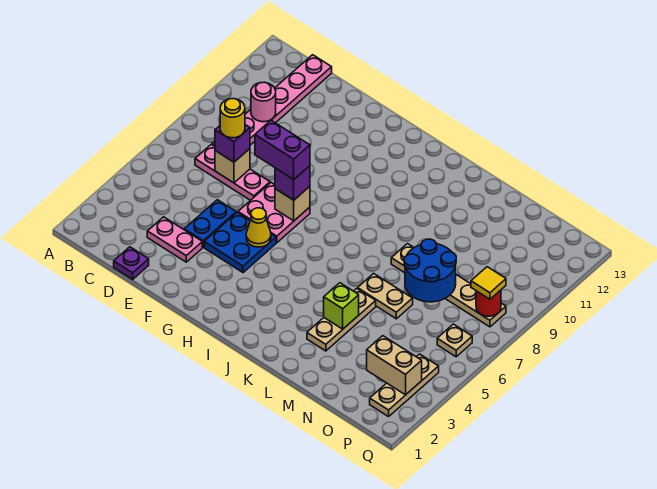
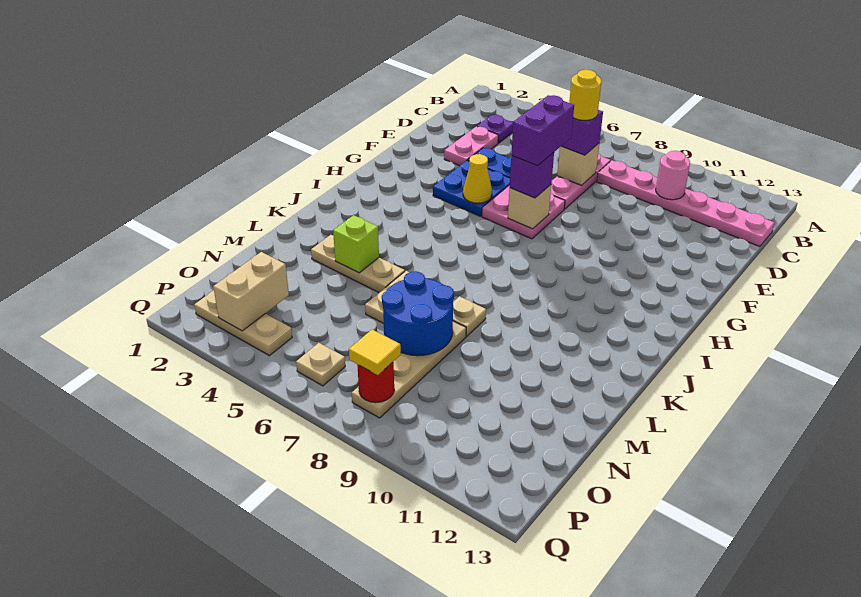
purple plate D1 level 1 -> purple plate C3 level 1

